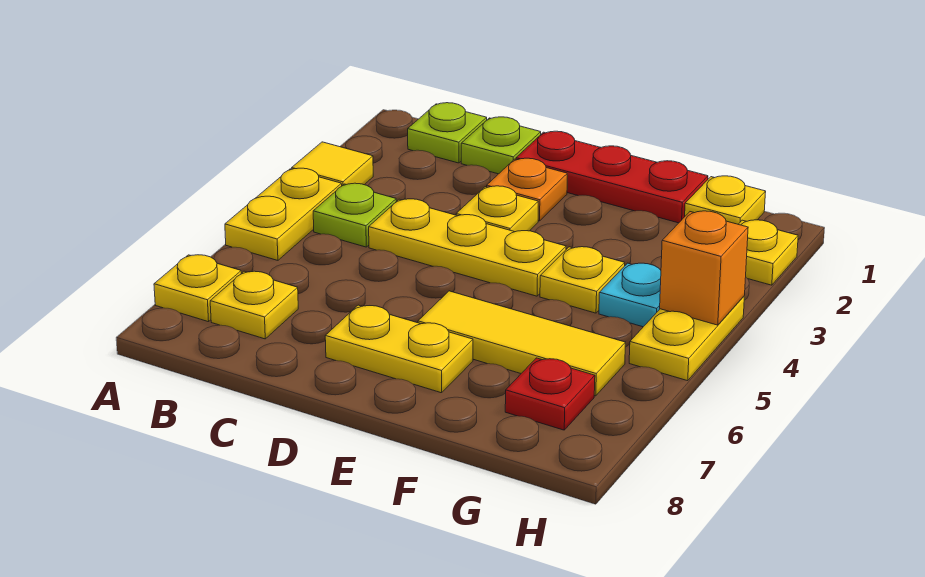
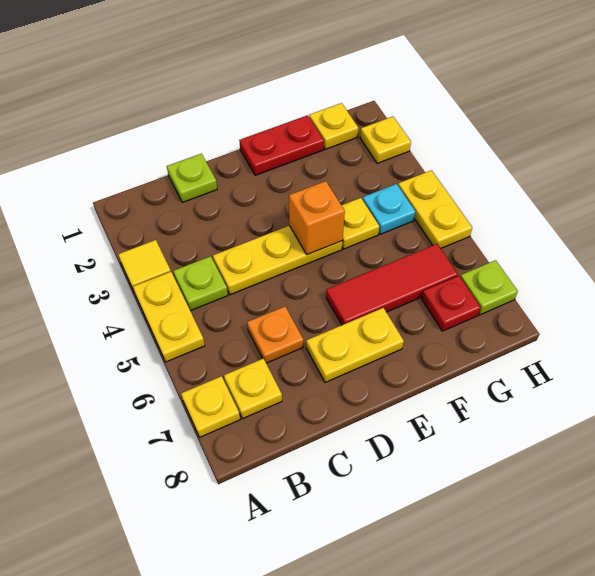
lime plate B1 level 1 -> lime plate H7 level 1
red plate D1:F1 level 1 -> red plate E1:F1 level 1
orange plate D2 level 1 -> orange plate C6 level 1
yellow plate D3 level 1 -> none
yellow tile E6:G6 level 1 -> red tile E6:G6 level 1
orange brick H4 level 2 -> orange brick E4 level 2

